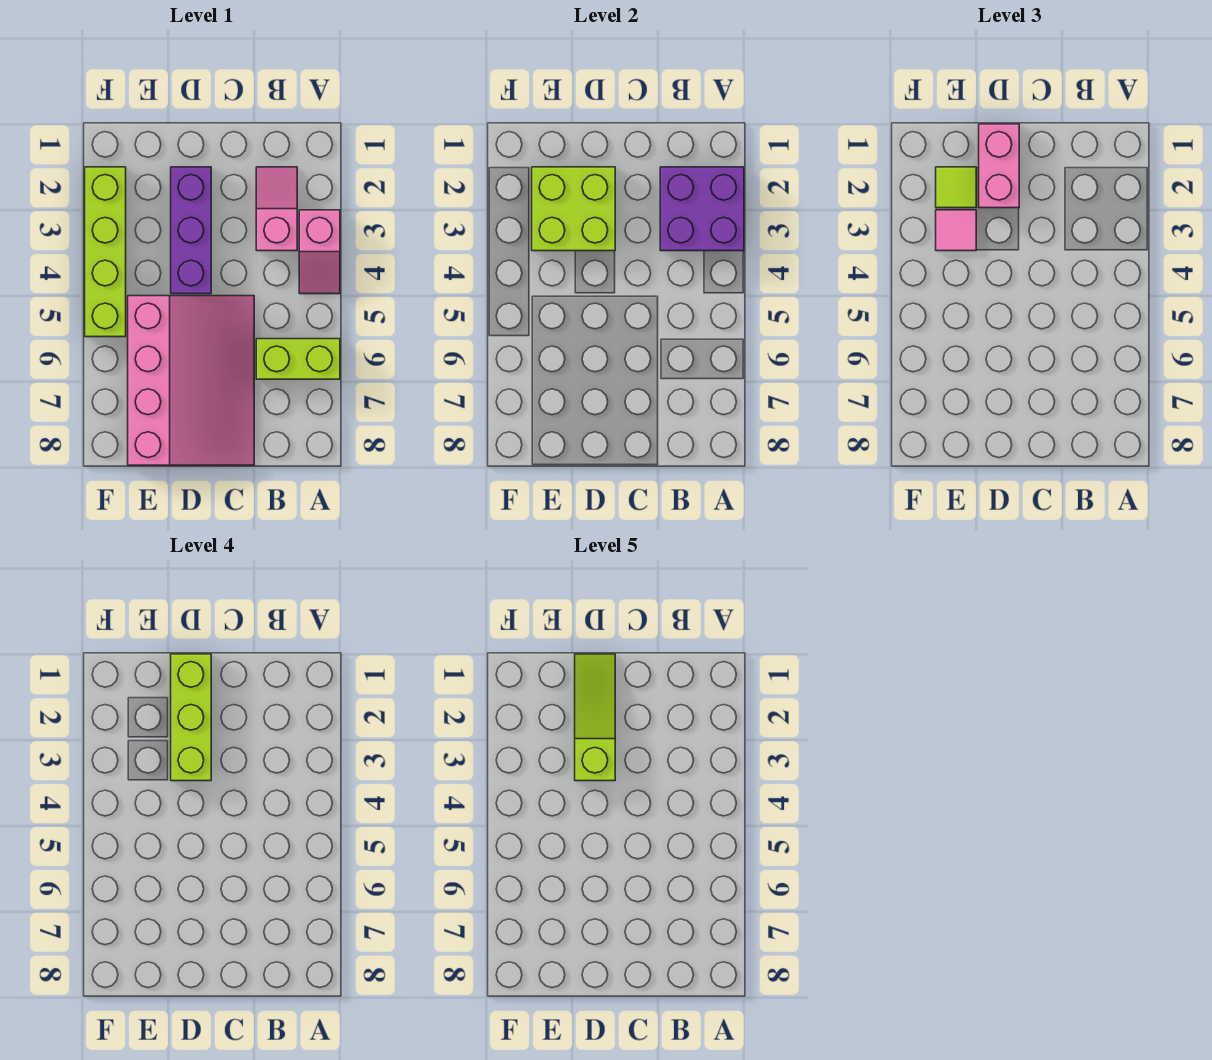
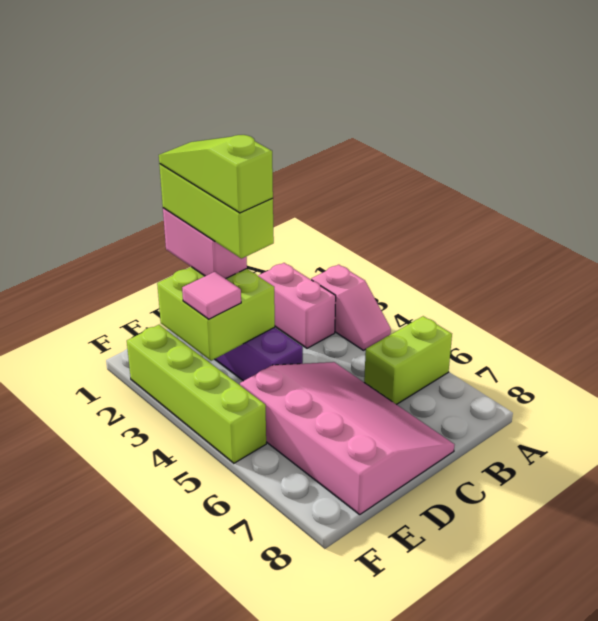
purple brick A2:B3 level 2 -> none
pink slope B2:B3 level 1 top 3 -> pink brick B2:B3 level 1
lime tile E2 level 3 -> none

